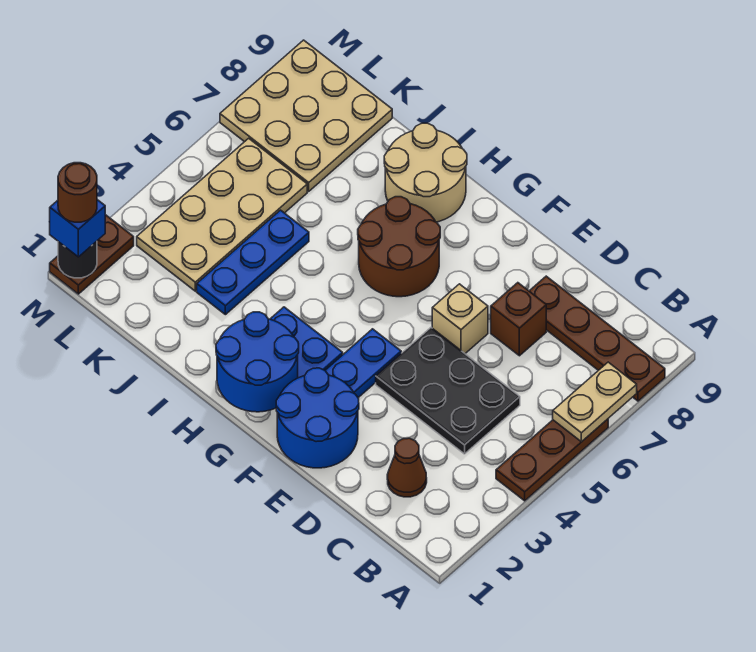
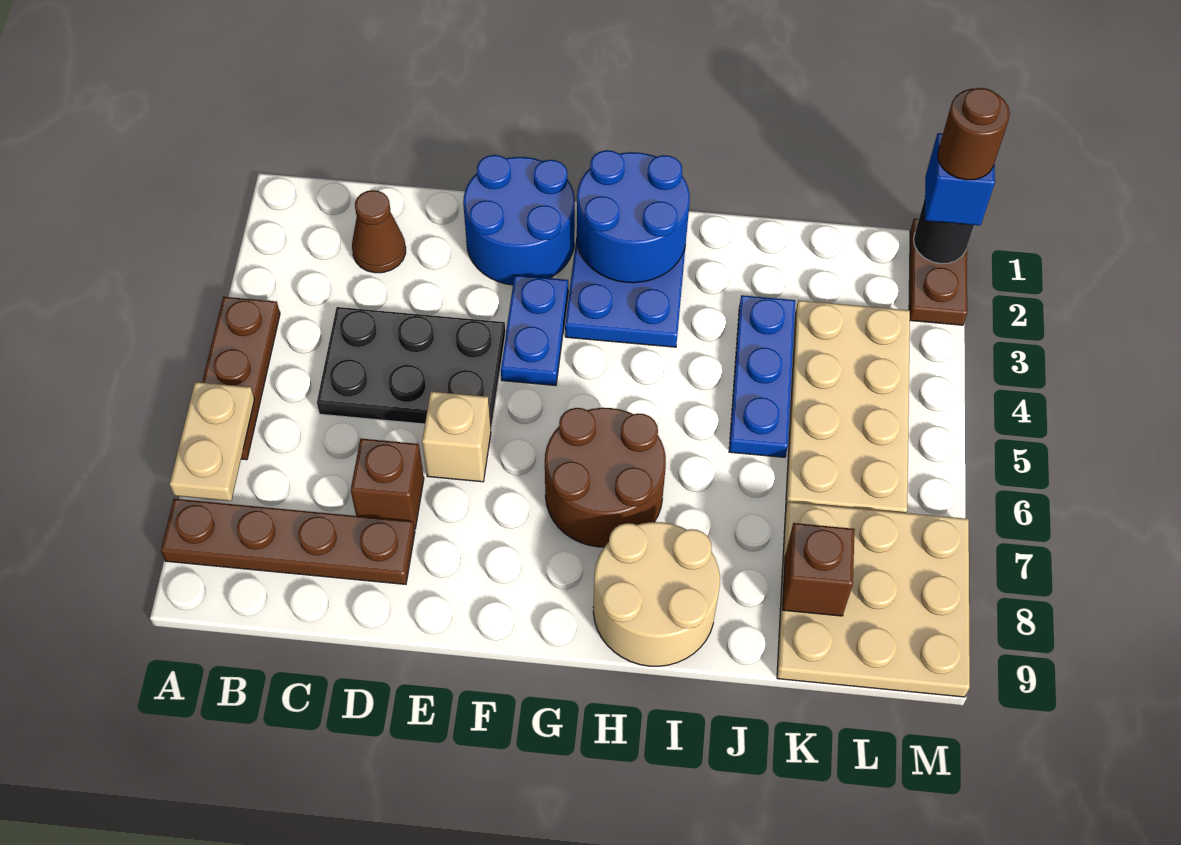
none -> brown brick K8 level 2

